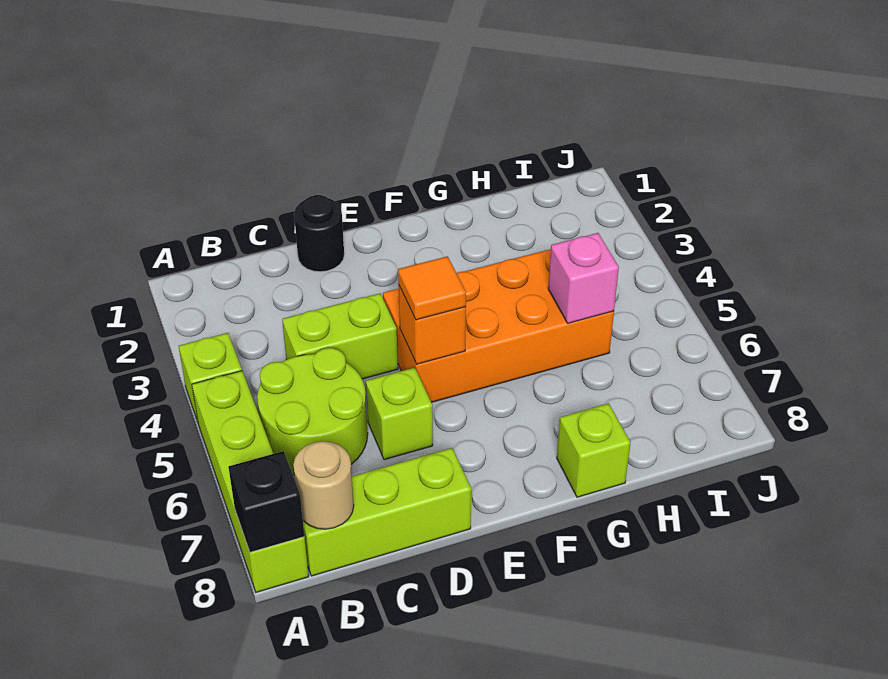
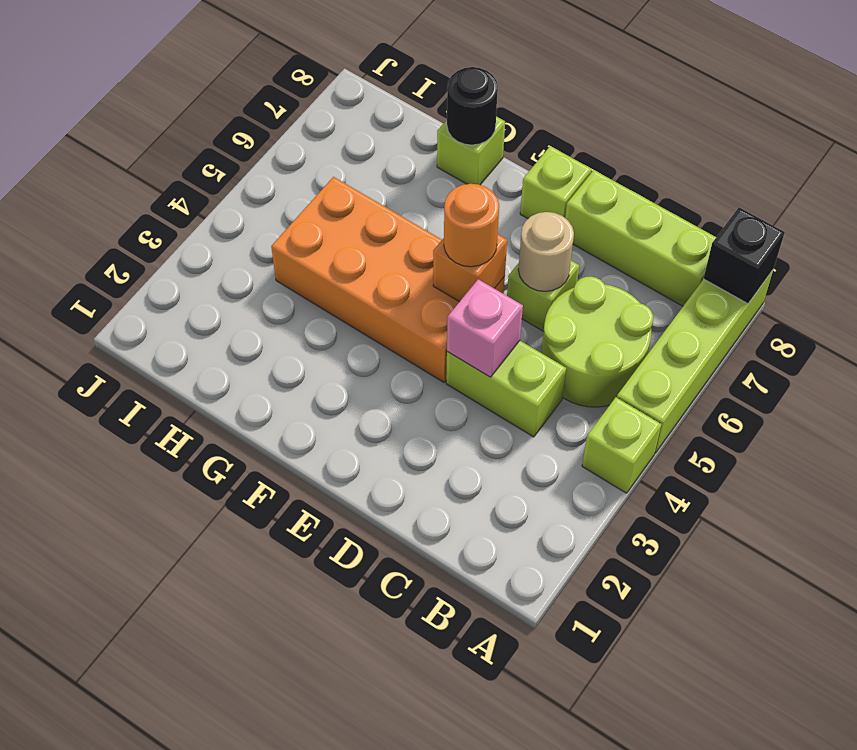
tan round brick B8 level 2 -> tan round brick D6 level 2
black round brick D1 level 1 -> black round brick G8 level 2
orange tile E5 level 3 -> orange round brick E5 level 3
none -> lime brick E8 level 1
pink brick H5 level 2 -> pink brick D4 level 2

